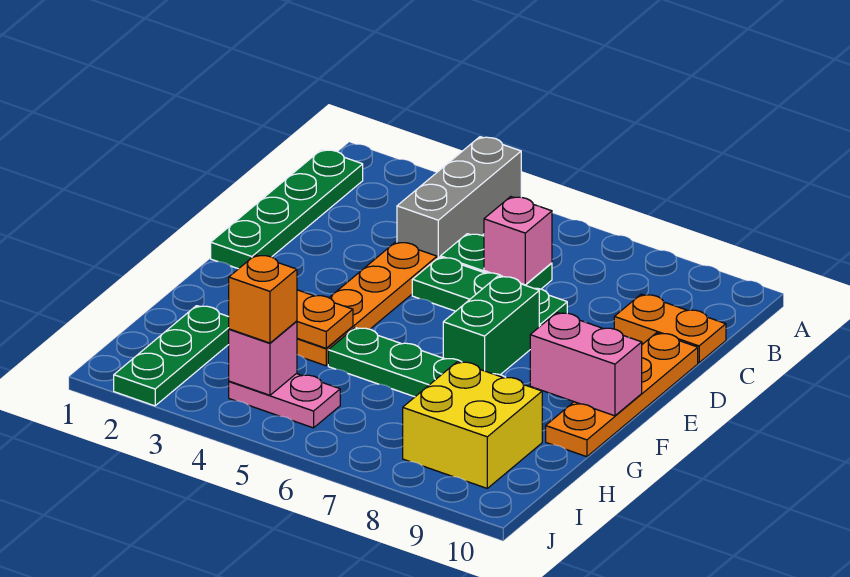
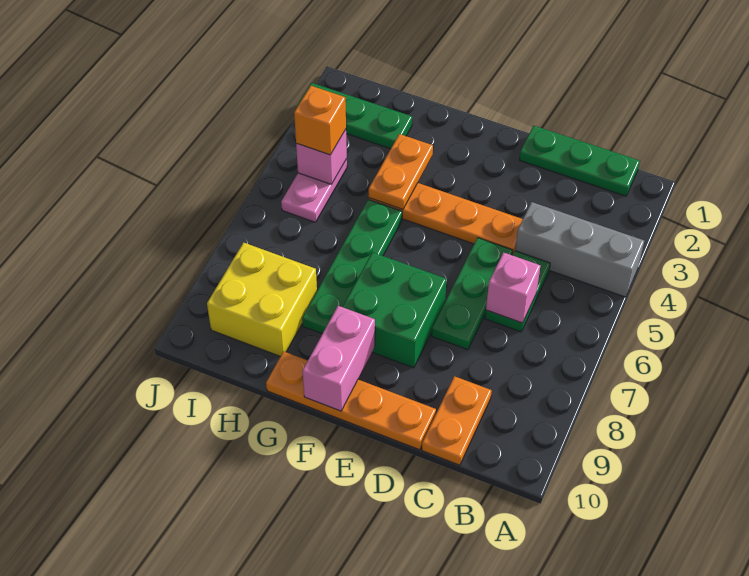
green plate B1:E1 level 1 -> green plate B1:D1 level 1
green brick E7:F7 level 1 -> green brick E7:F8 level 1

